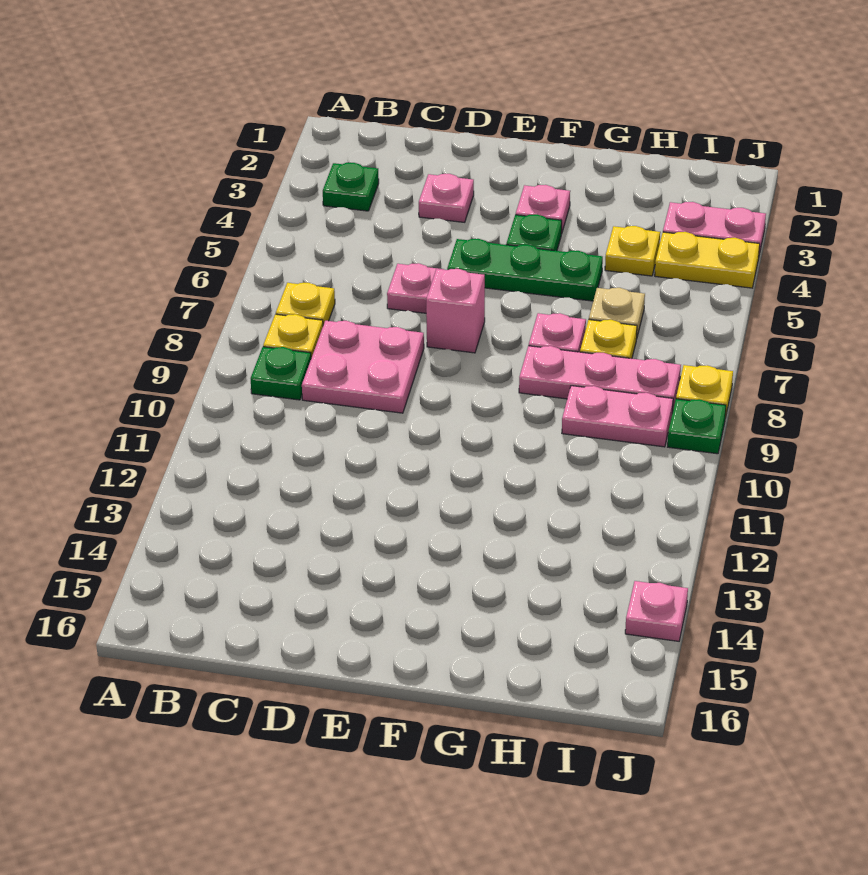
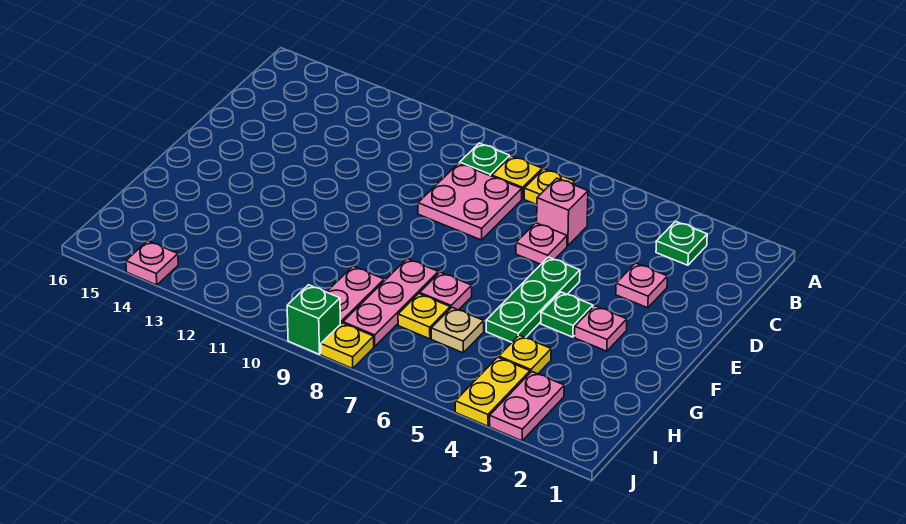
pink brick E7 level 1 -> pink brick C6 level 1
green plate J9 level 1 -> green brick J9 level 1

